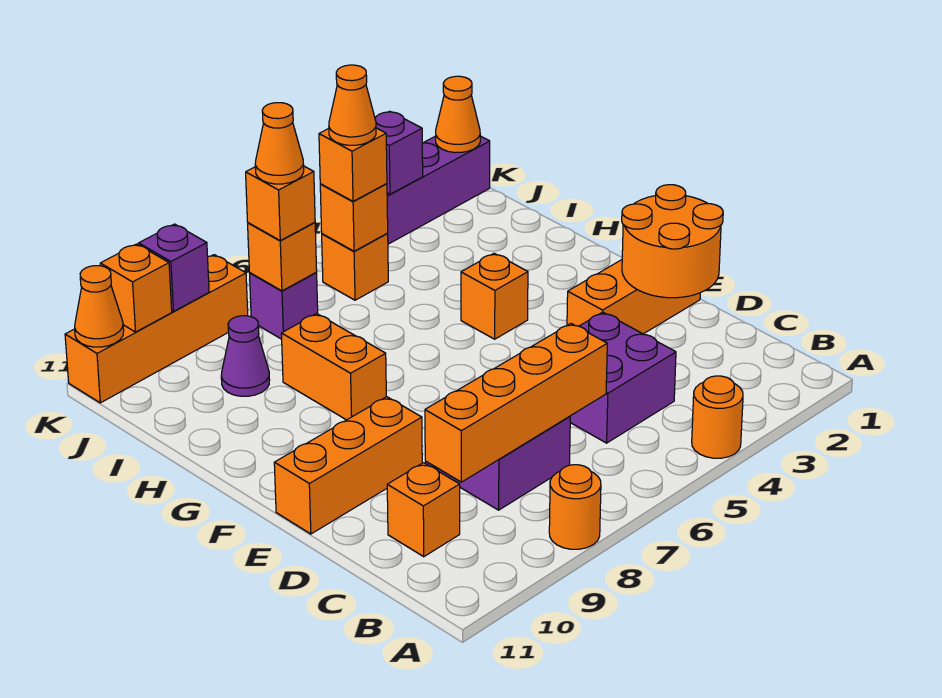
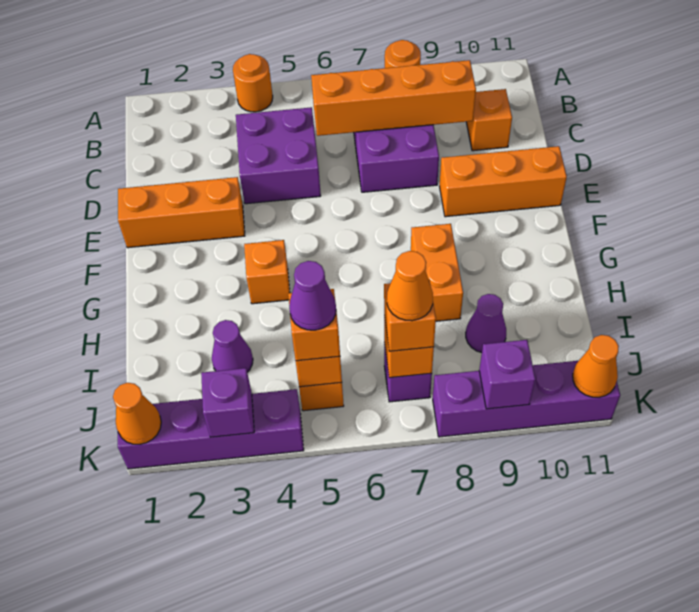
orange round brick D1:E2 level 2 -> none
none -> purple cone I3 level 1
orange cone J5 level 4 -> purple cone J5 level 4
orange brick K8:K11 level 1 -> purple brick K8:K11 level 1
orange brick K10 level 2 -> none

